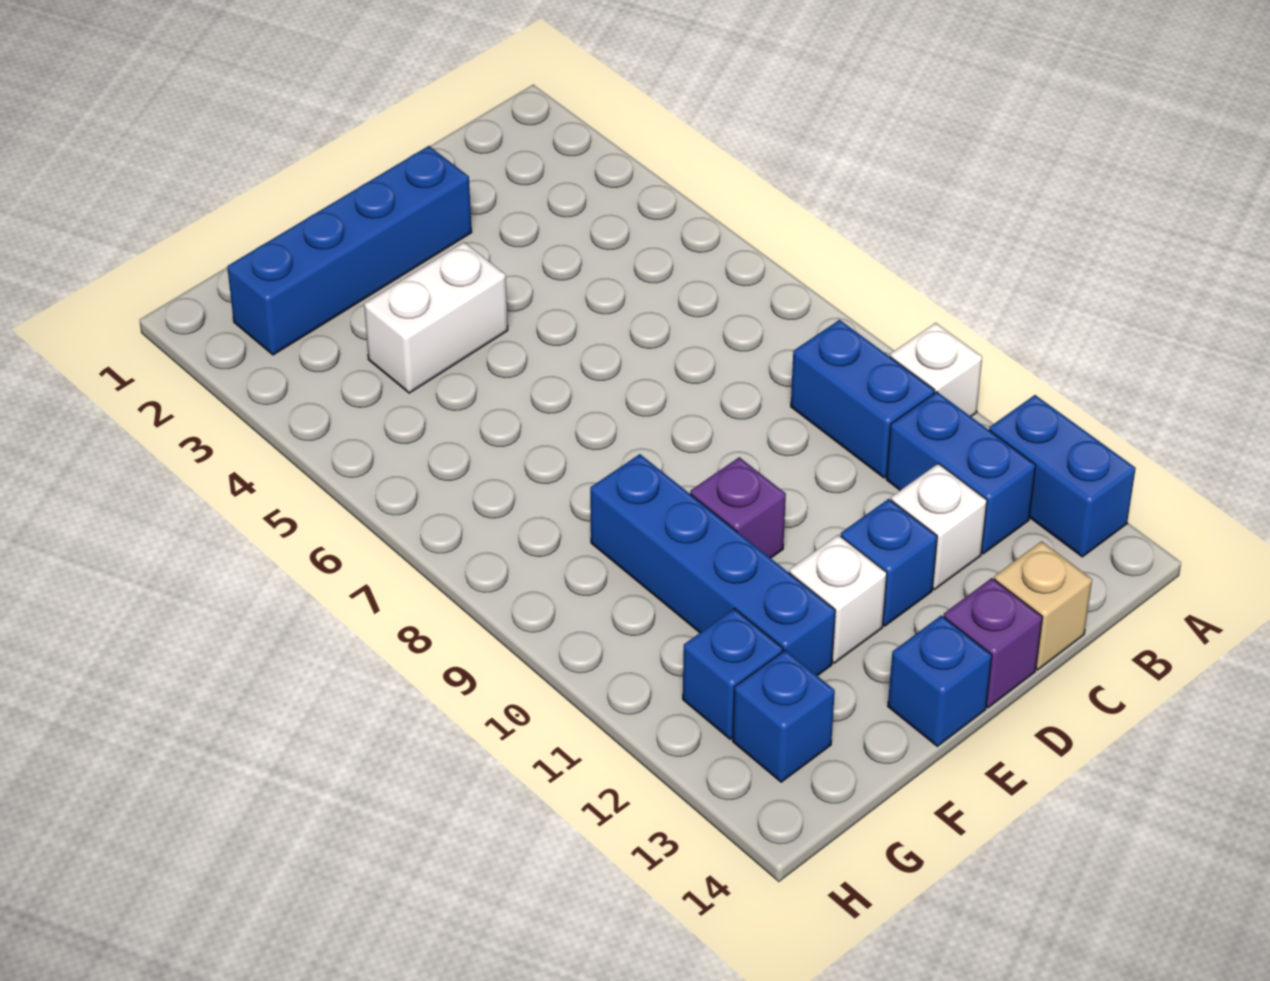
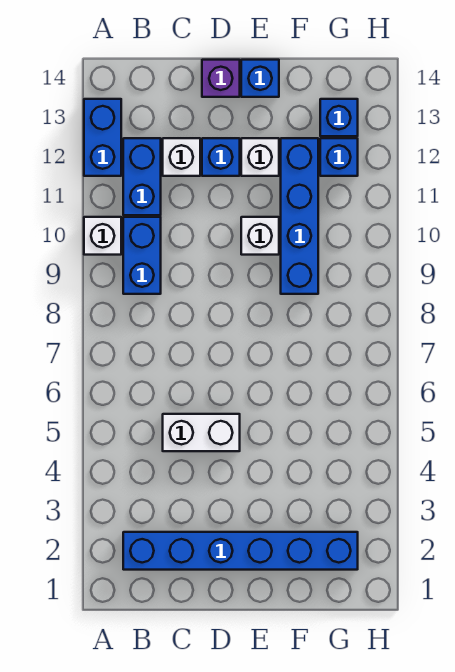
tan brick C14 level 1 -> none
blue brick D2:G2 level 1 -> blue brick B2:G2 level 1
white brick E4:F4 level 1 -> white brick C5:D5 level 1
purple brick E10 level 1 -> white brick E10 level 1

